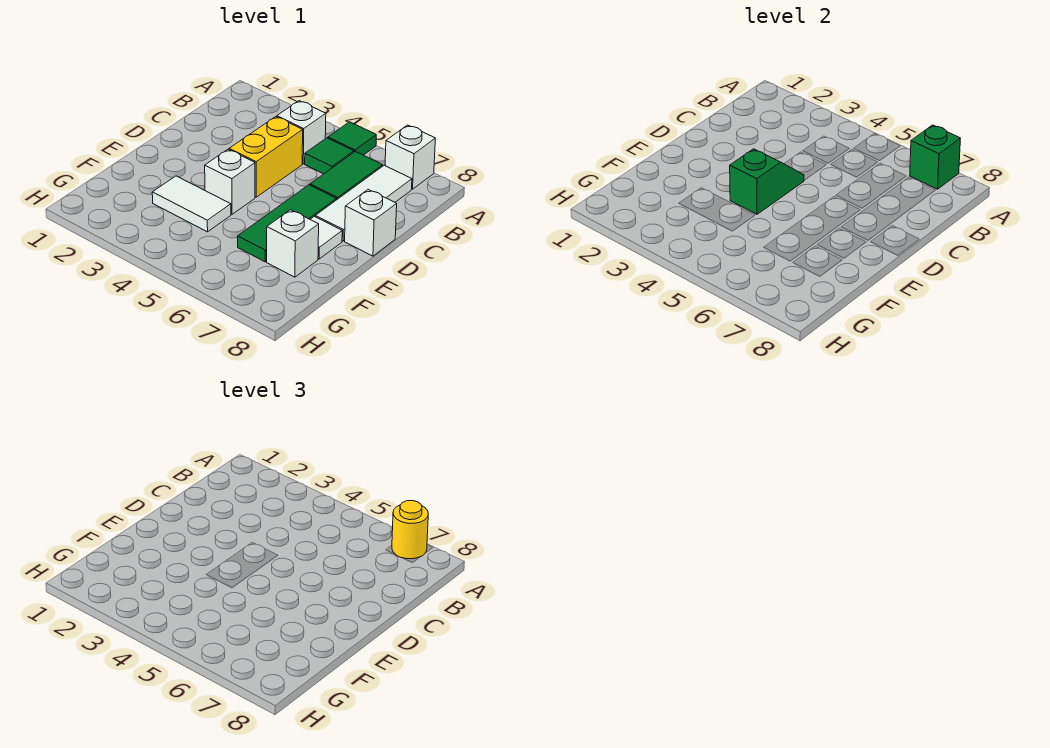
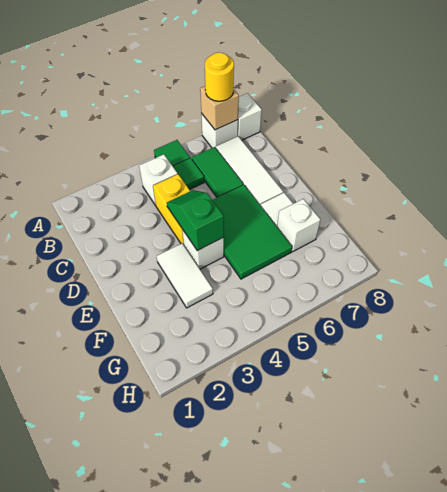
green brick A7 level 2 -> tan brick A7 level 2
green tile D6:F6 level 1 -> green tile D5:F6 level 1
white brick D8 level 1 -> white brick A8 level 1
white tile F3:F4 level 1 -> white tile E3:F3 level 1

